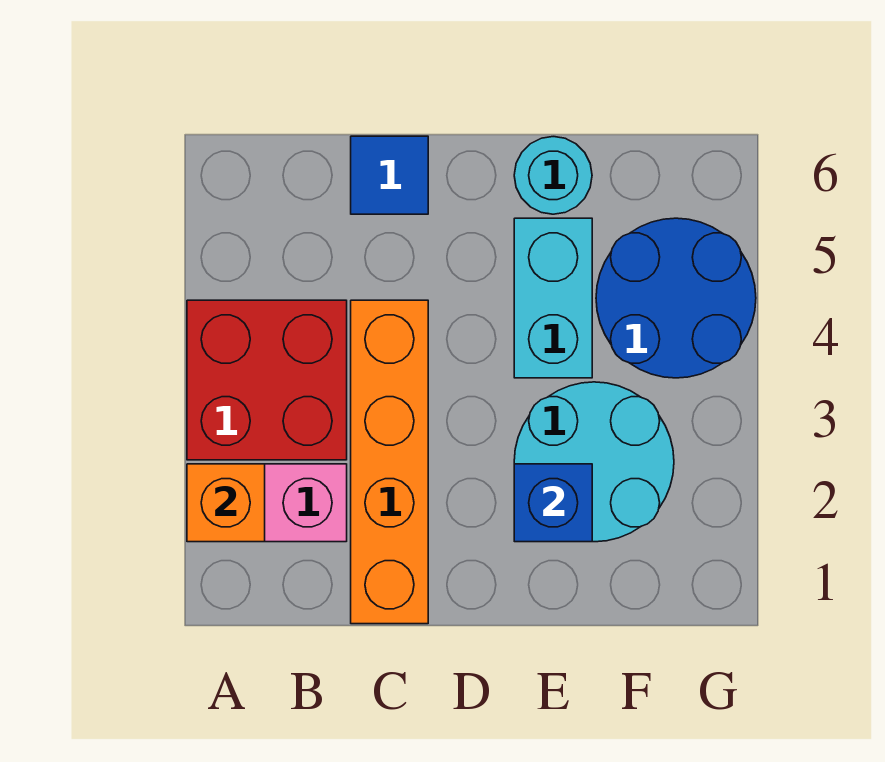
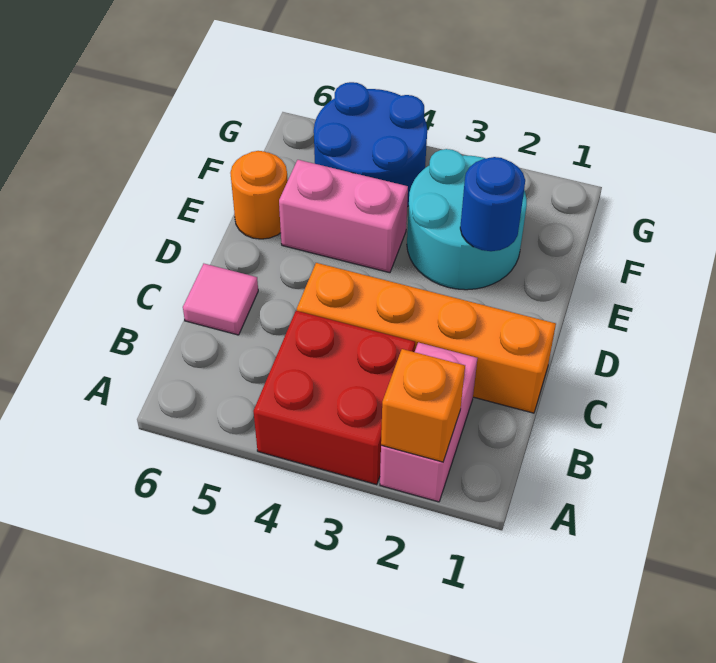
blue tile C6 level 1 -> pink tile C6 level 1
blue brick E2 level 2 -> blue round brick E2 level 2
cyan brick E4:E5 level 1 -> pink brick E4:E5 level 1
cyan round brick E6 level 1 -> orange round brick E6 level 1

